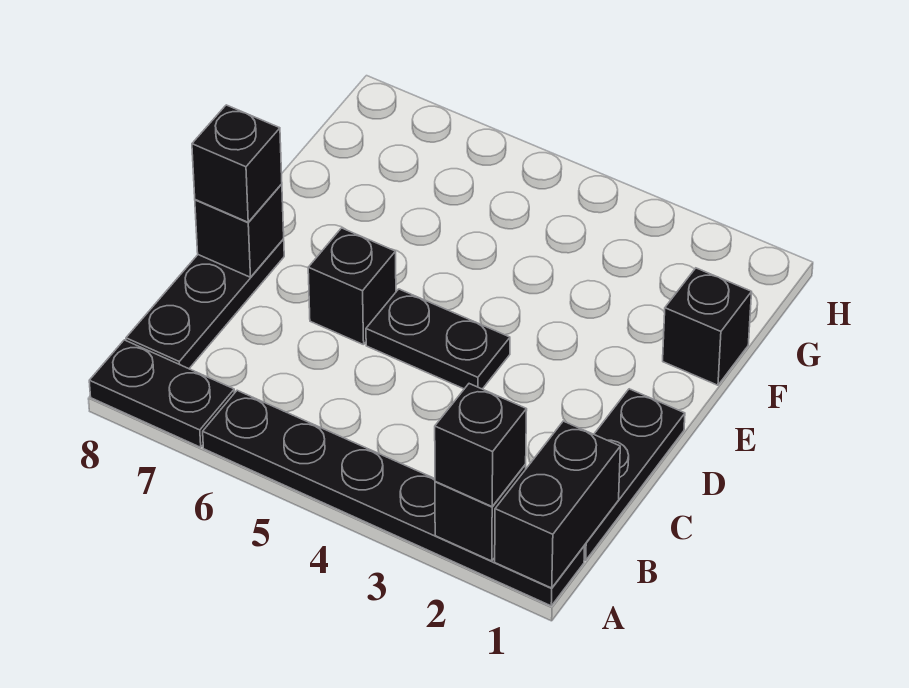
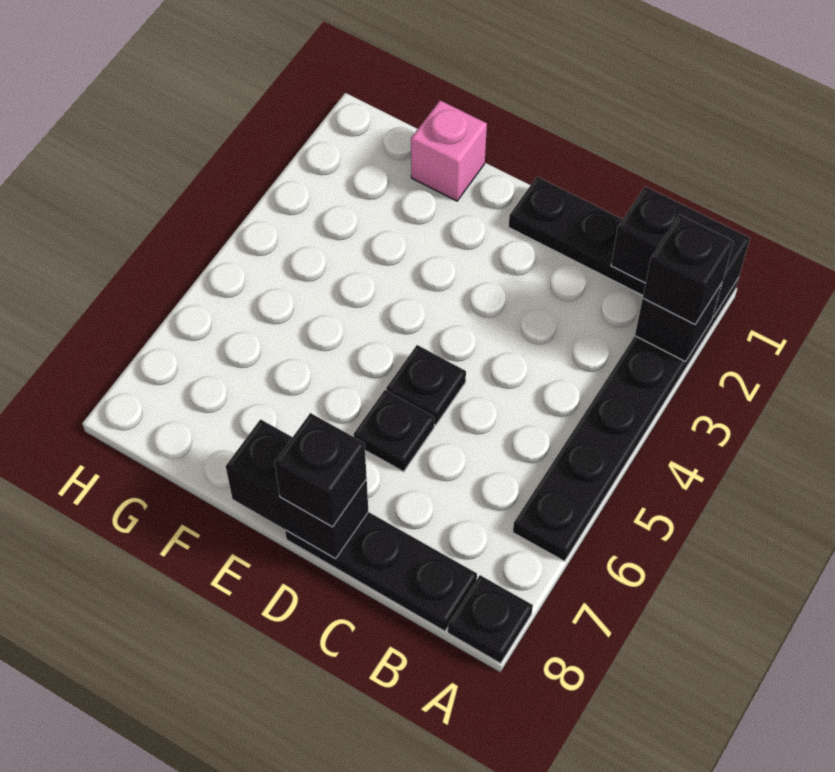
black plate A7:A8 level 1 -> black plate A8 level 1
black plate D4:D5 level 1 -> black plate D5 level 1
black brick D6 level 1 -> black plate D6 level 1
black brick D8 level 2 -> black brick D8:E8 level 2
black brick F1 level 1 -> pink brick F1 level 1

